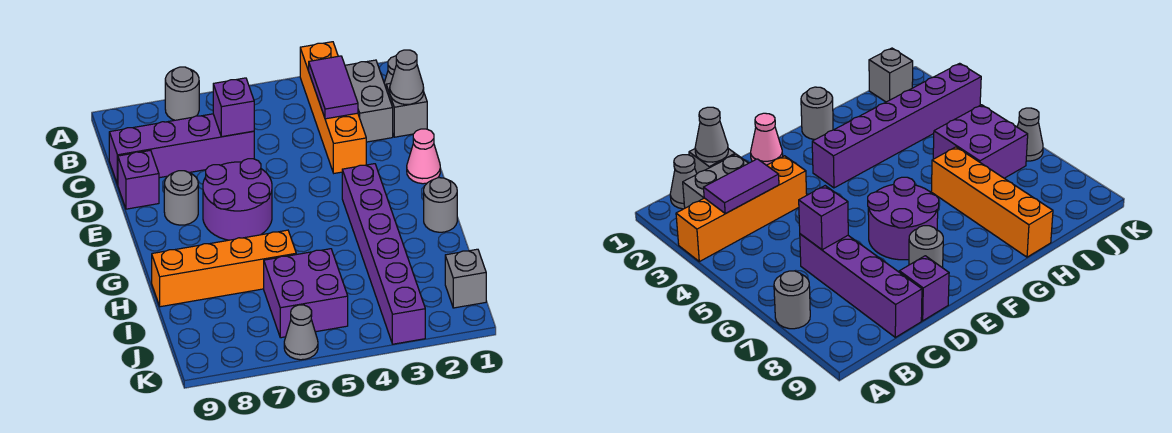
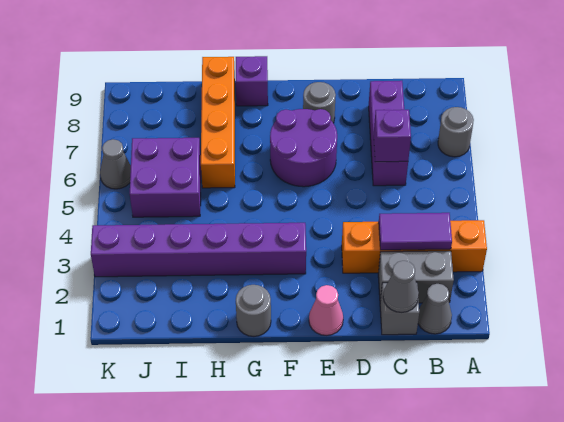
purple brick C6:C9 level 1 -> purple brick C6:C8 level 1
purple brick D9 level 1 -> purple brick G9 level 1
grey brick J1 level 1 -> none

